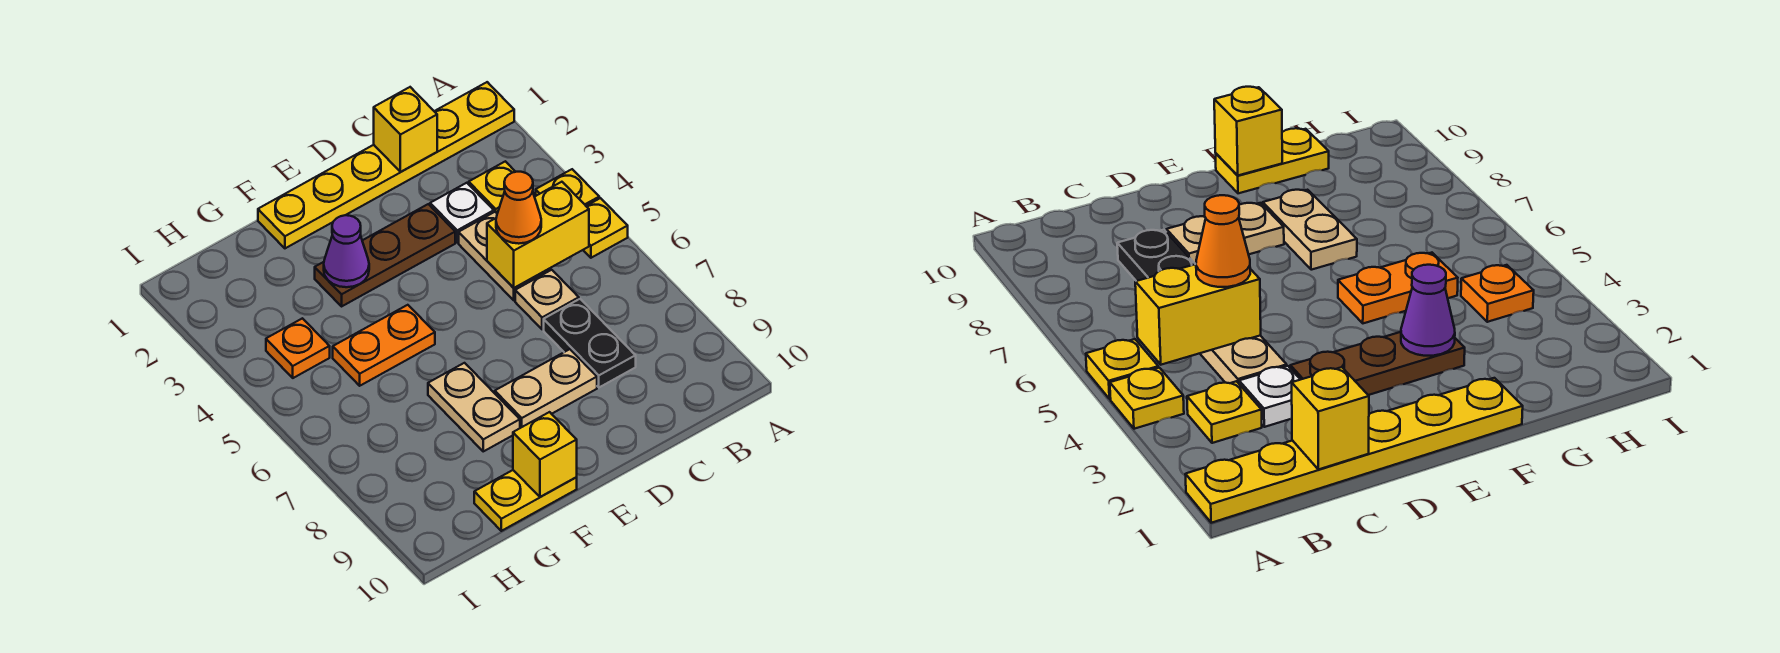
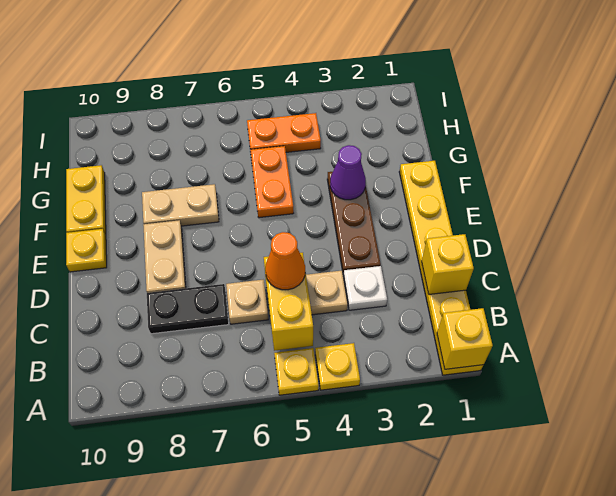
yellow plate B3 level 1 -> yellow plate E10 level 1
yellow brick F10 level 2 -> yellow brick A1 level 2
orange plate H4 level 1 -> orange plate H4:H5 level 1

